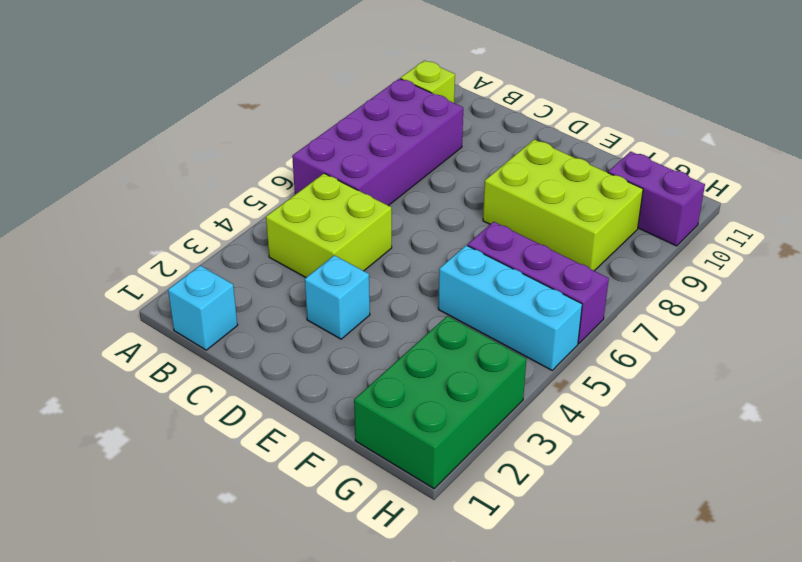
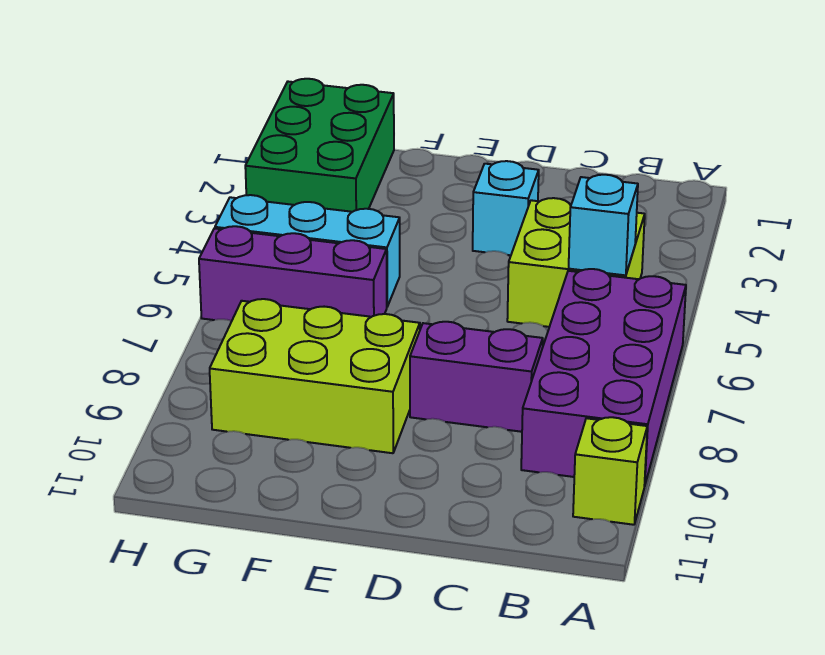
cyan brick B1 level 1 -> cyan brick B5 level 2
purple brick G10:H10 level 1 -> purple brick C8:D8 level 1

